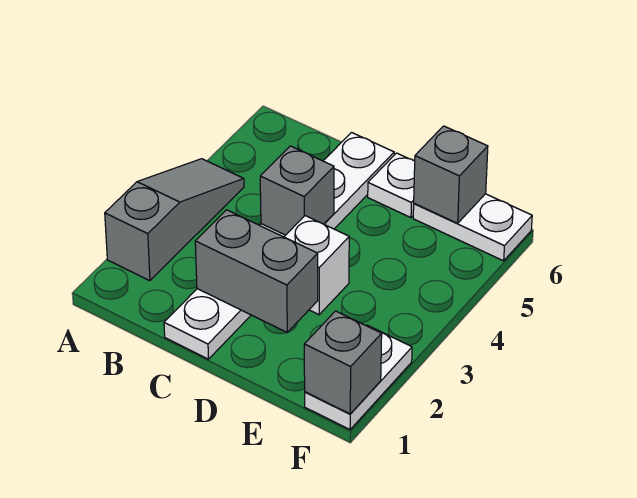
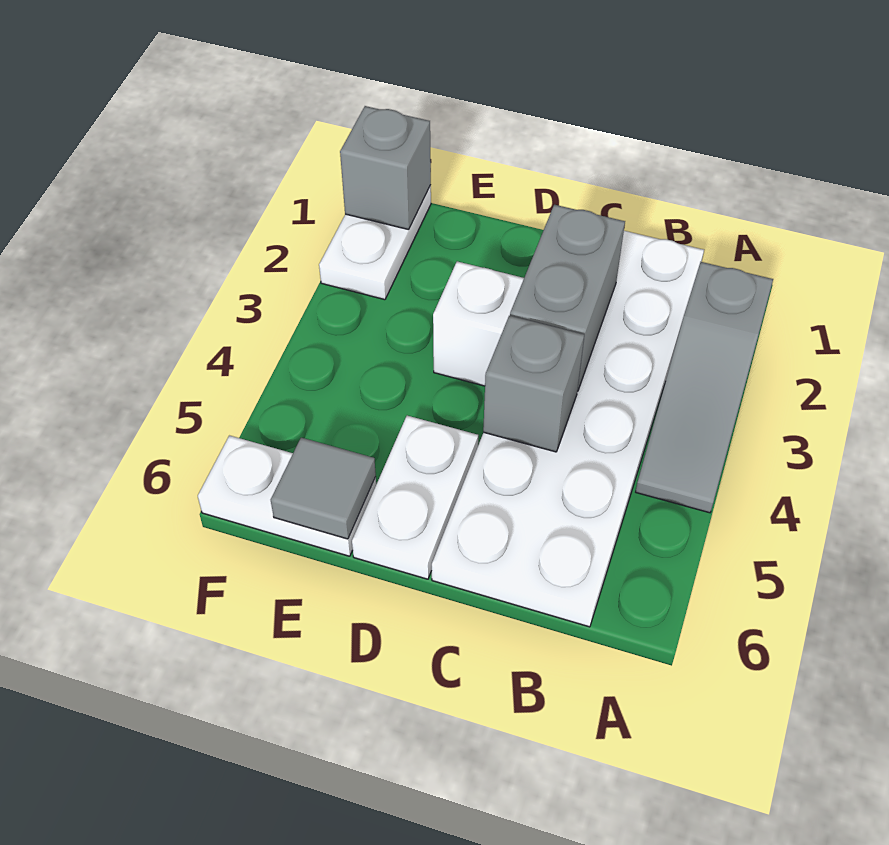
white plate C1:C6 level 1 -> white plate B1:C6 level 1
grey brick C2:D2 level 2 -> grey brick C2:C3 level 2
white plate D6 level 1 -> white plate D5:D6 level 1
grey brick E6 level 2 -> grey tile E6 level 2

